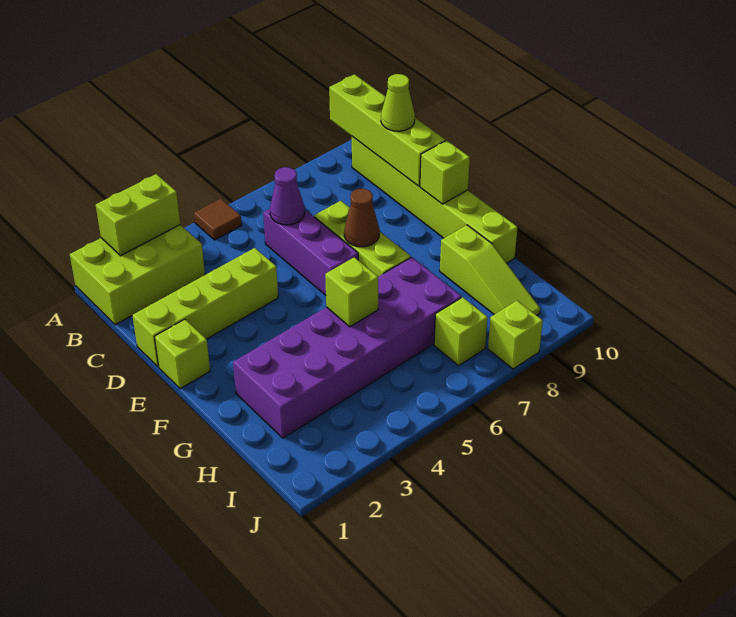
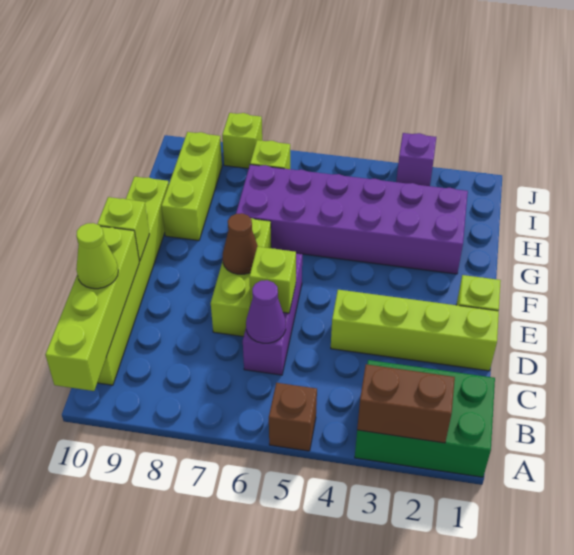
lime brick A1:B3 level 1 -> green brick A1:B3 level 1
lime brick A2:A3 level 2 -> brown brick A2:A3 level 2
brown tile A5 level 1 -> brown brick A5 level 1
lime brick G5 level 2 -> lime brick D6 level 2
lime slope G9:I9 level 1 top G -> lime brick G9:I9 level 1
none -> purple brick J3 level 1

